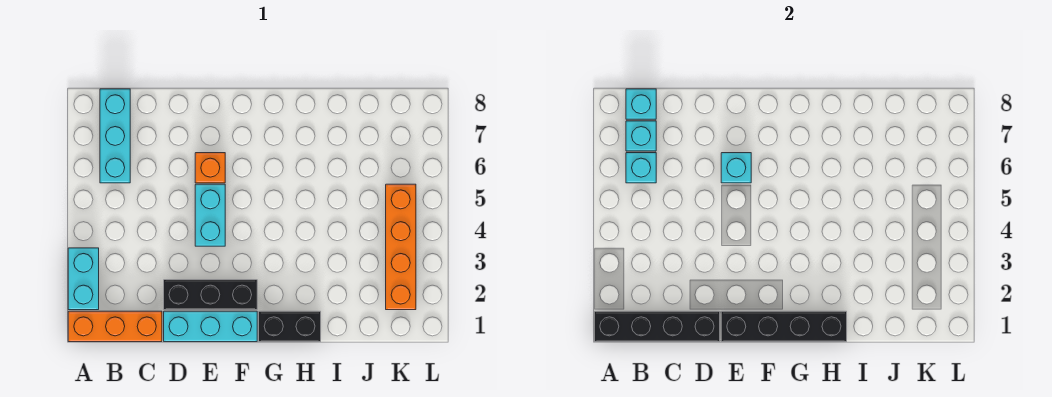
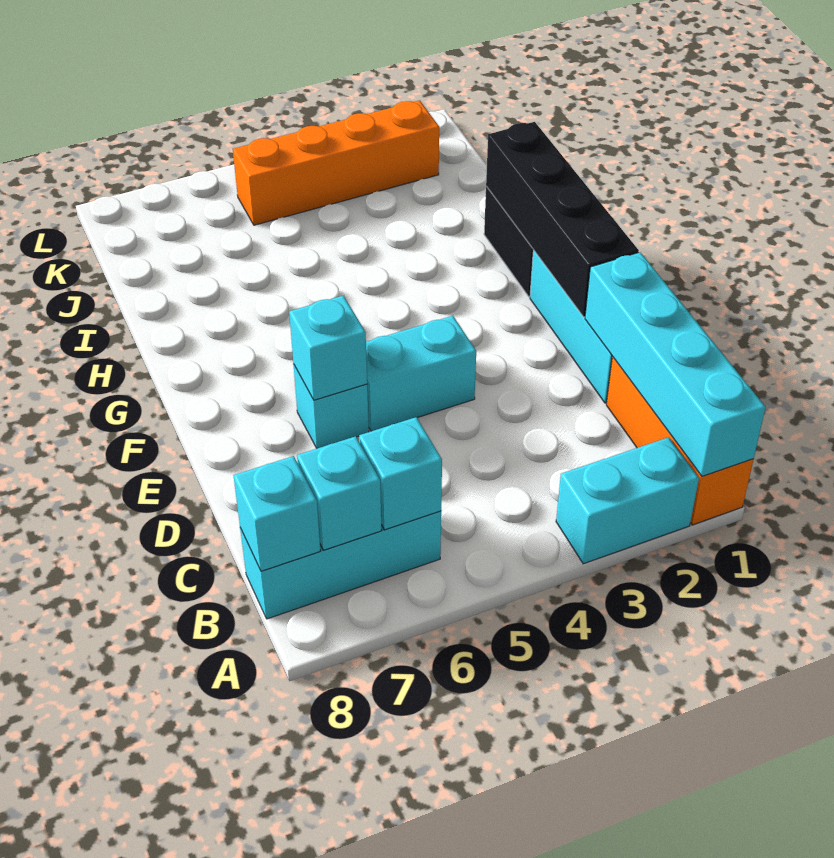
black brick A1:D1 level 2 -> cyan brick A1:D1 level 2
black brick D2:F2 level 1 -> none
orange brick E6 level 1 -> cyan brick E6 level 1

